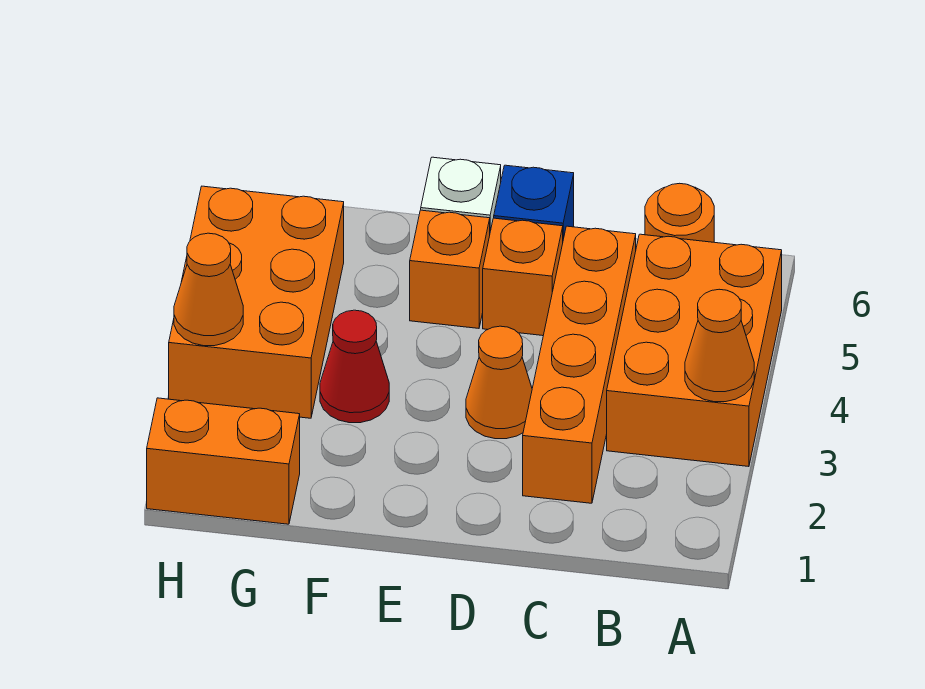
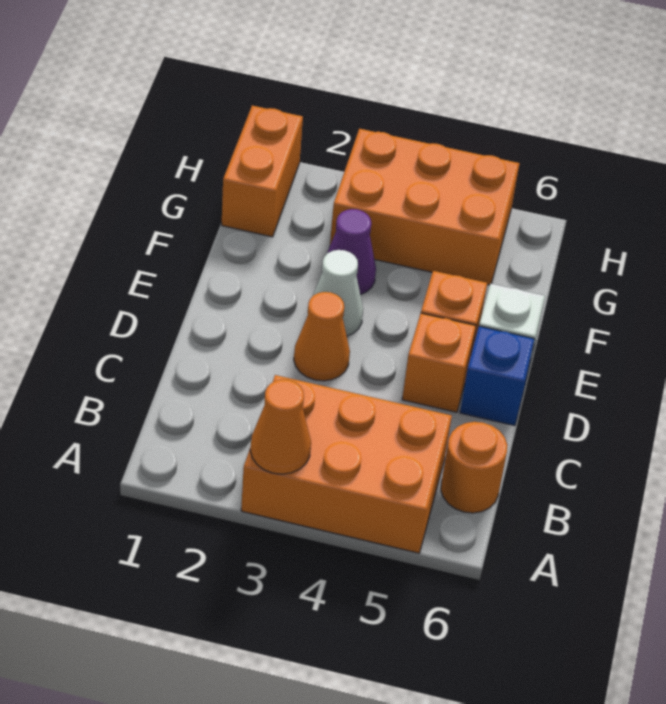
orange brick C2:C5 level 1 -> none
none -> white cone E3 level 1
red cone F3 level 1 -> purple cone F3 level 1
orange cone H3 level 2 -> none

